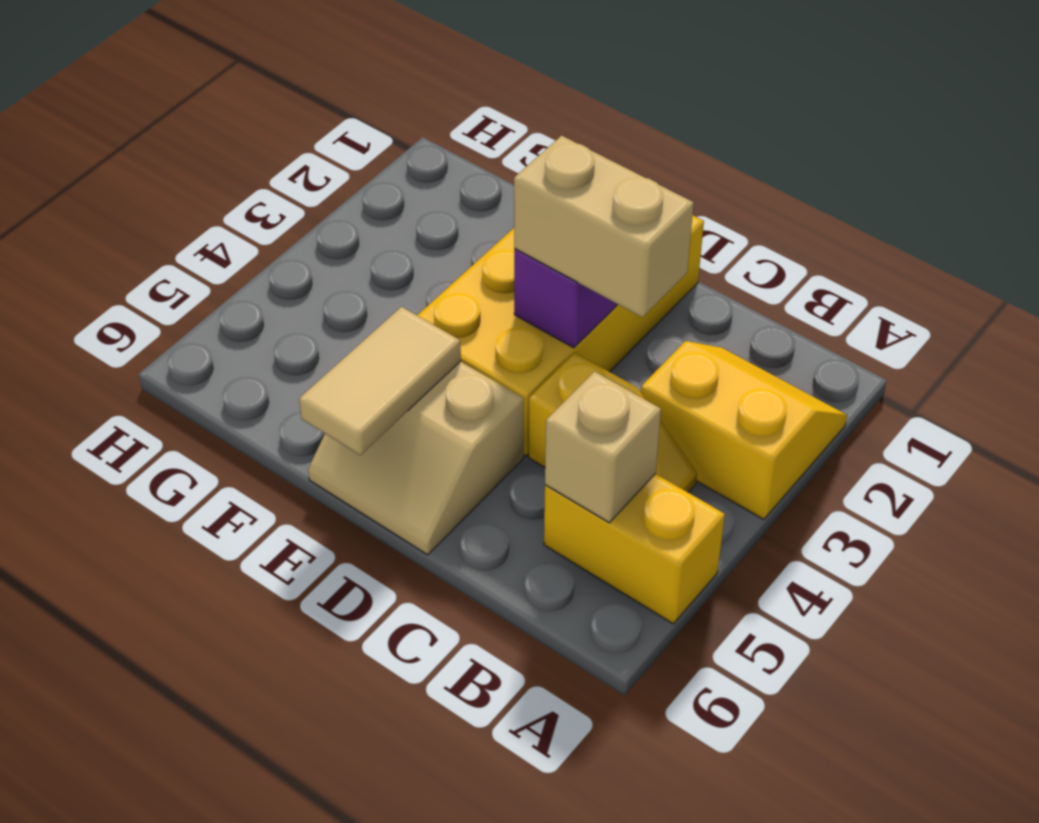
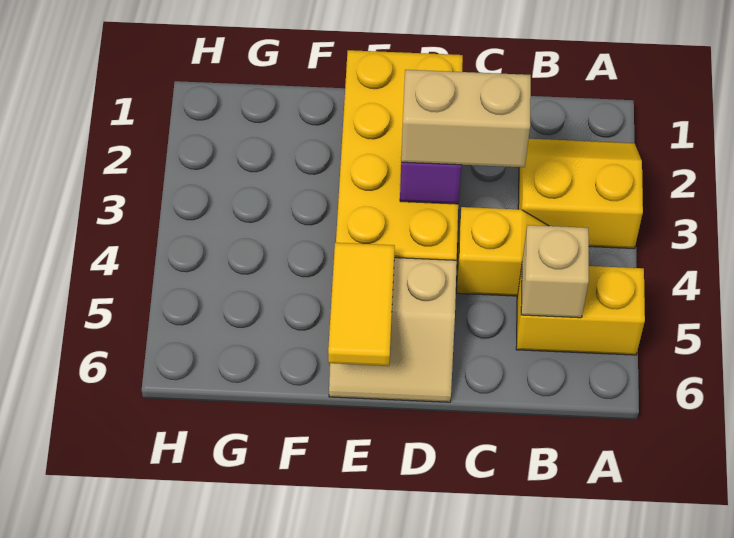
tan tile E5:E6 level 2 -> yellow tile E5:E6 level 2

